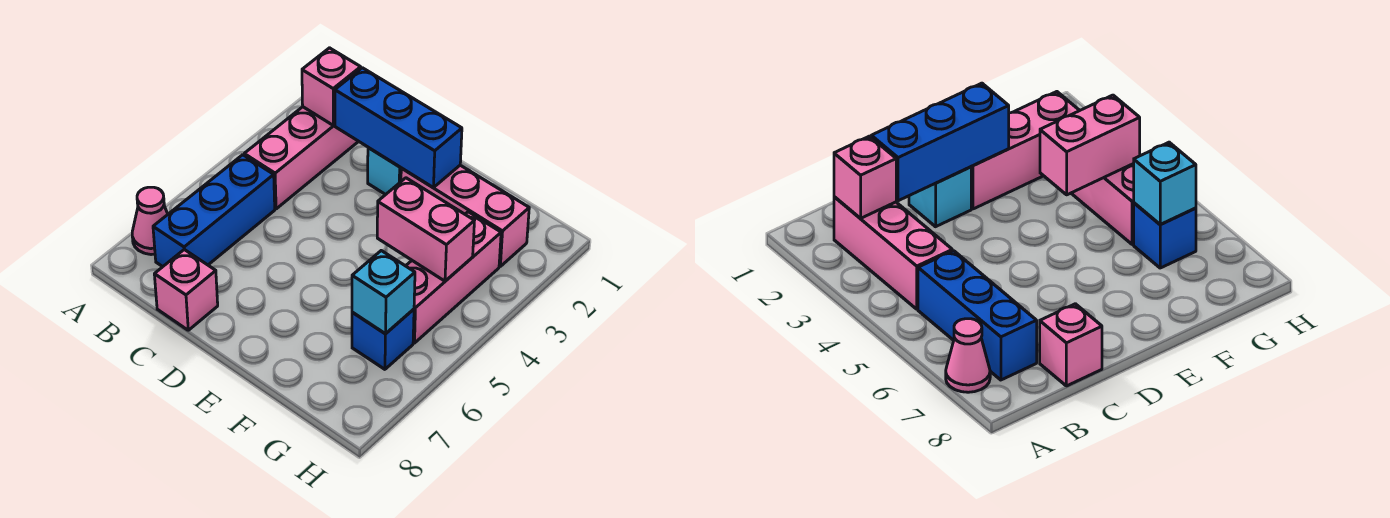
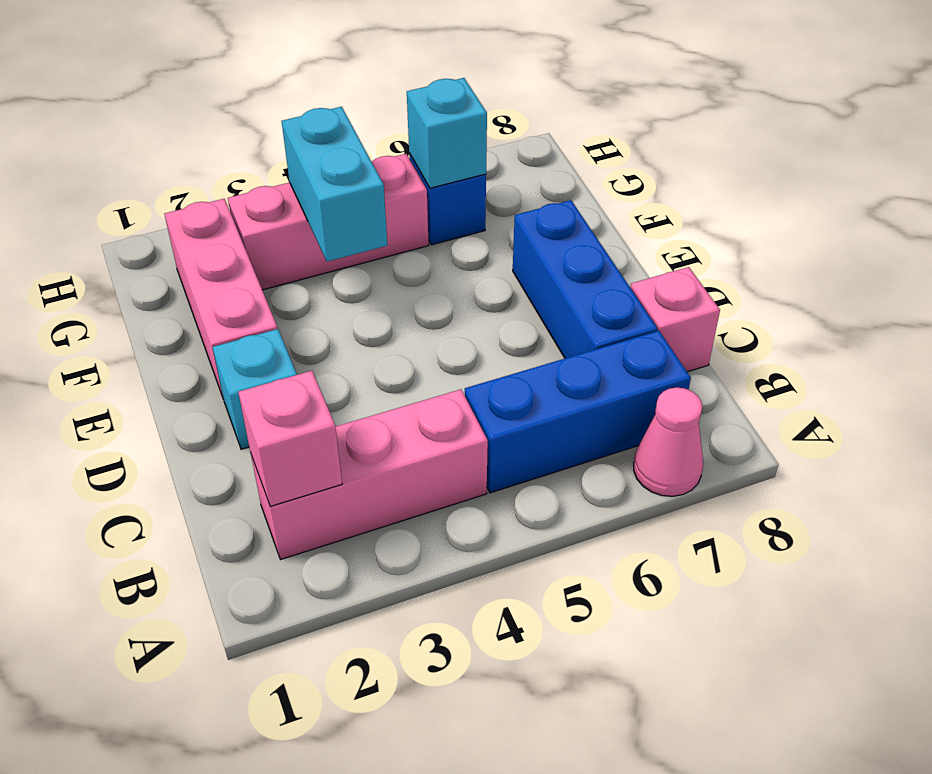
blue brick C2:E2 level 2 -> blue brick C7:E7 level 1
pink brick F4:G4 level 2 -> cyan brick F4:G4 level 2

